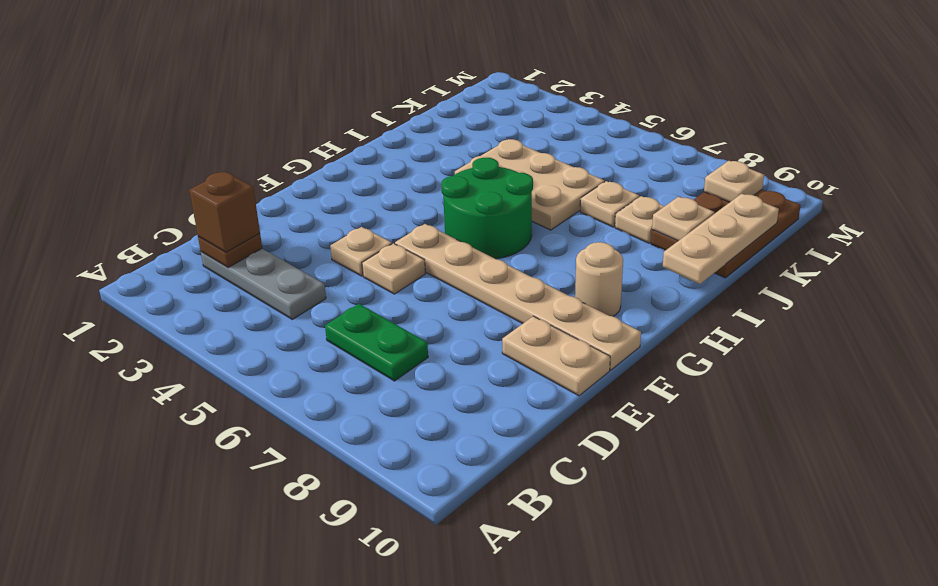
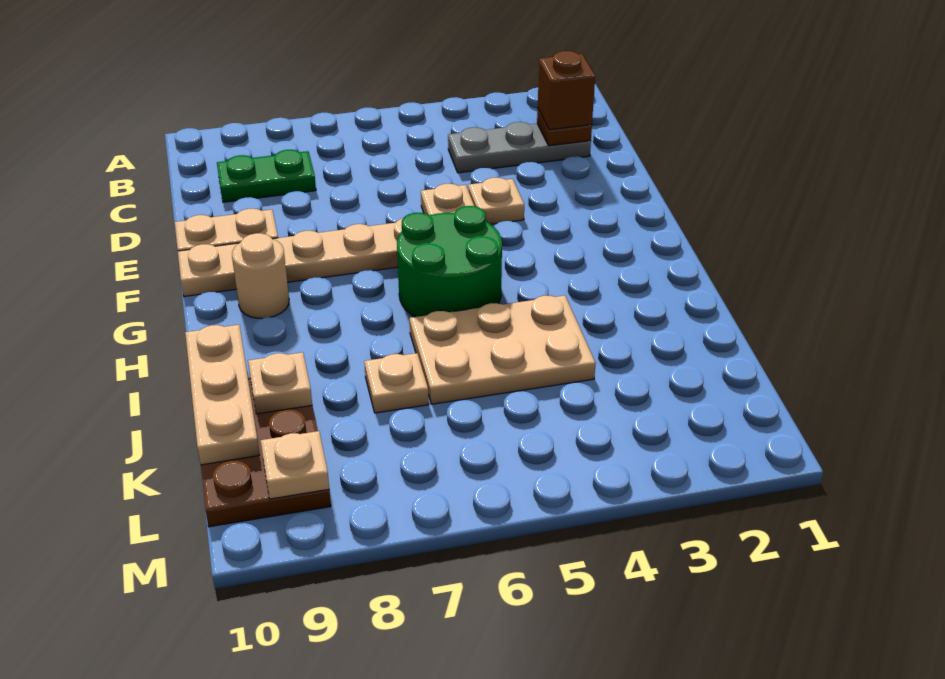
green plate C6:C7 level 1 -> green plate C8:C9 level 1
tan plate J8 level 1 -> none

